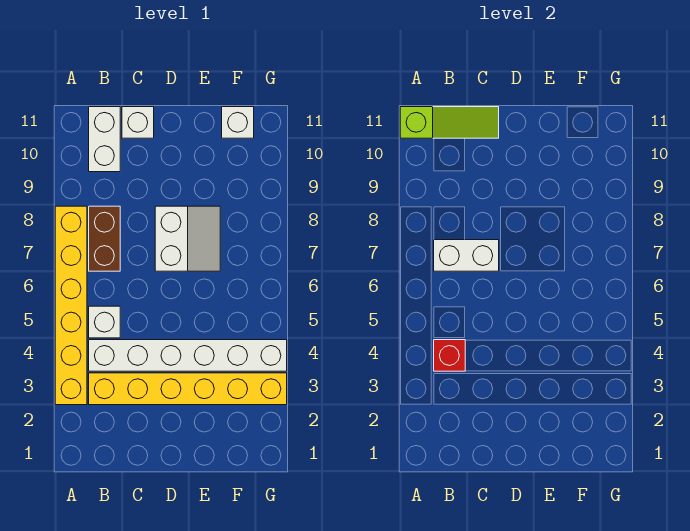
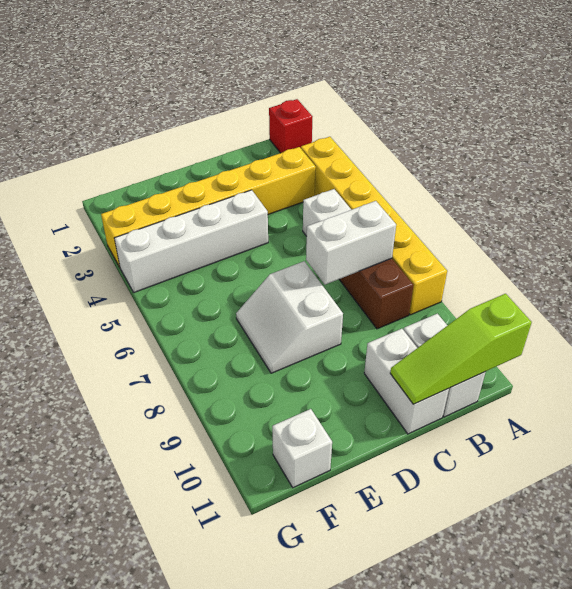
white brick B4:G4 level 1 -> white brick D4:G4 level 1
red brick B4 level 2 -> red brick A1 level 1
white brick C11 level 1 -> white brick C10:C11 level 1

